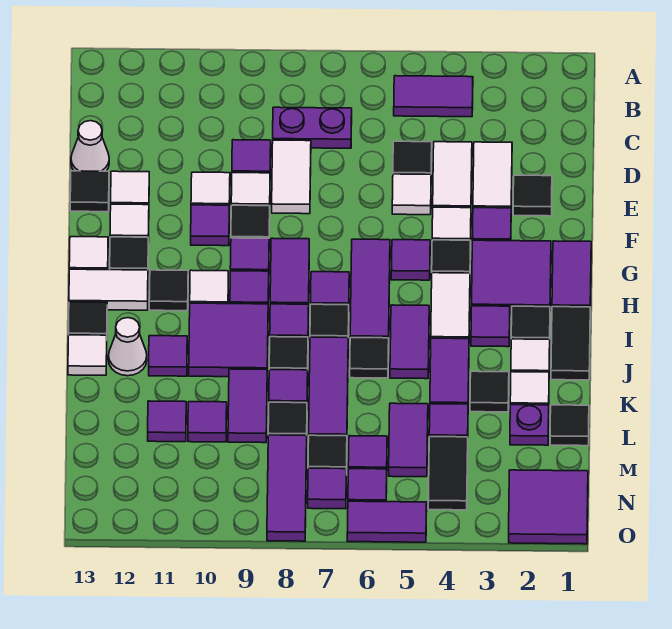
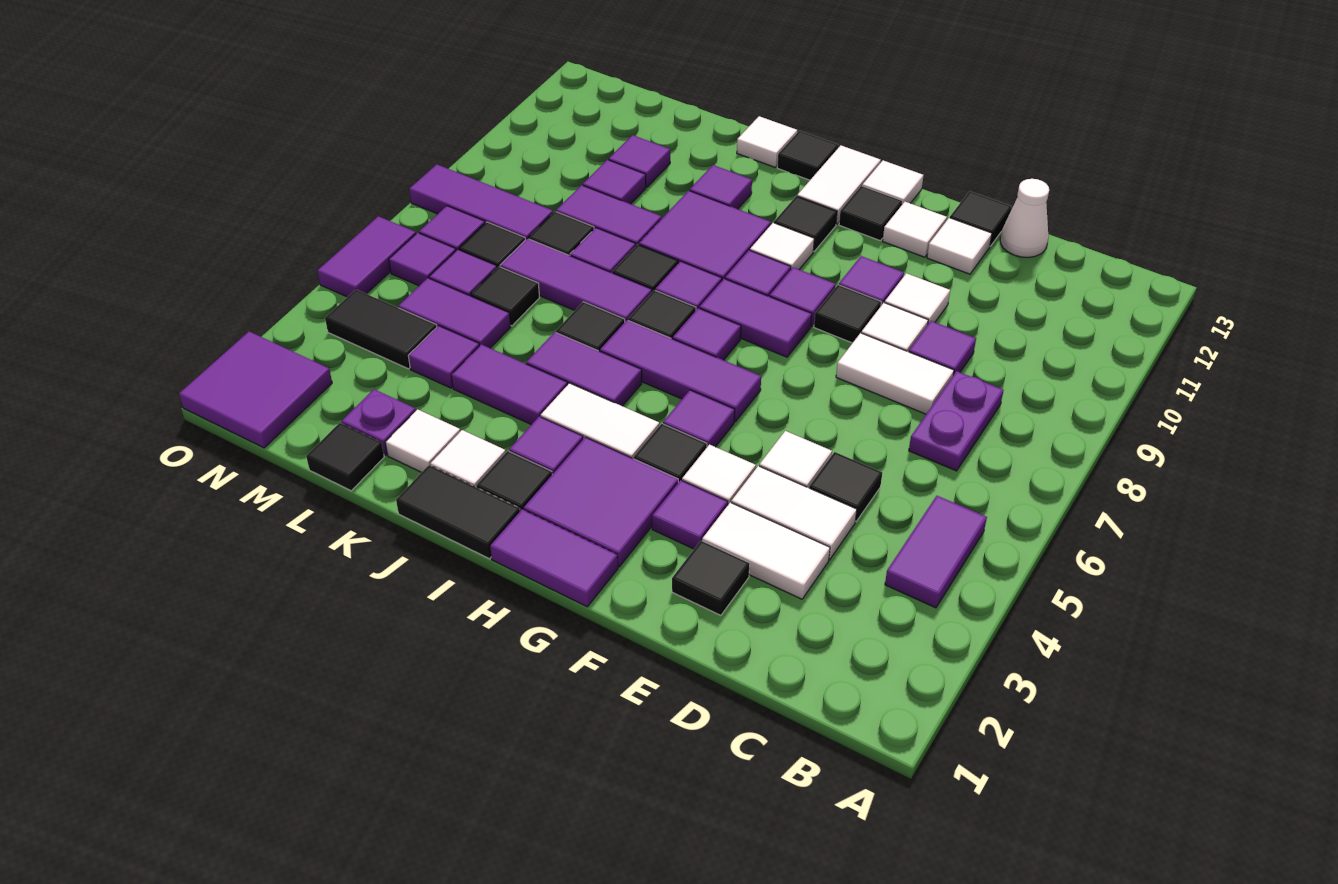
white cone J12 level 1 -> none
black tile K3 level 1 -> black tile L6 level 1

